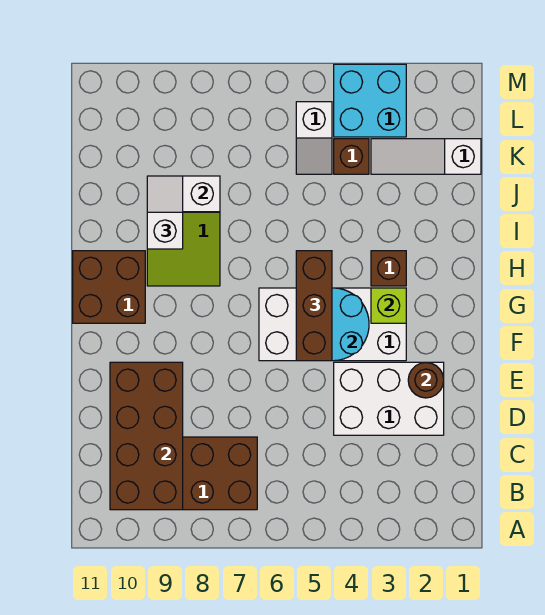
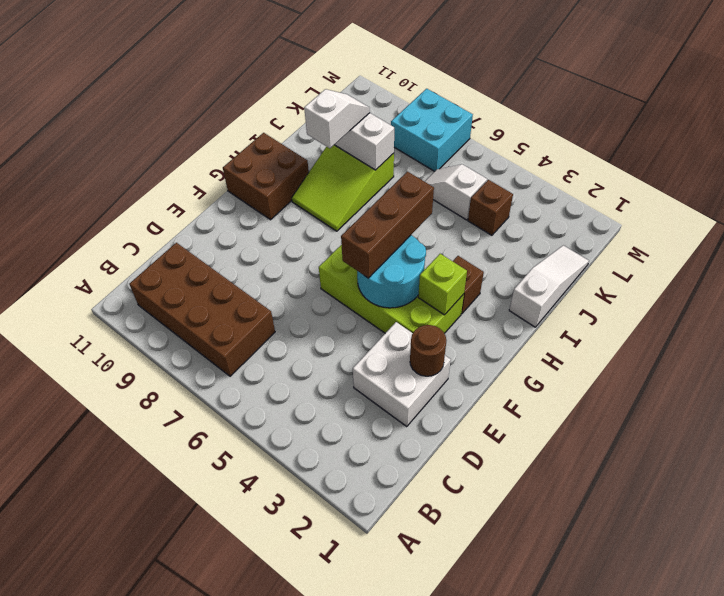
brown brick B9:E10 level 2 -> none
white brick D2:E4 level 1 -> white brick D2:E3 level 1
white brick F3:G6 level 1 -> lime brick F3:G6 level 1
white slope K1:K3 level 1 top 1 -> white slope I1:K1 level 1 top I
white slope K5:L5 level 1 top L -> white slope K5:K6 level 1 top 5
cyan brick L3:M4 level 1 -> cyan brick L7:M8 level 1

